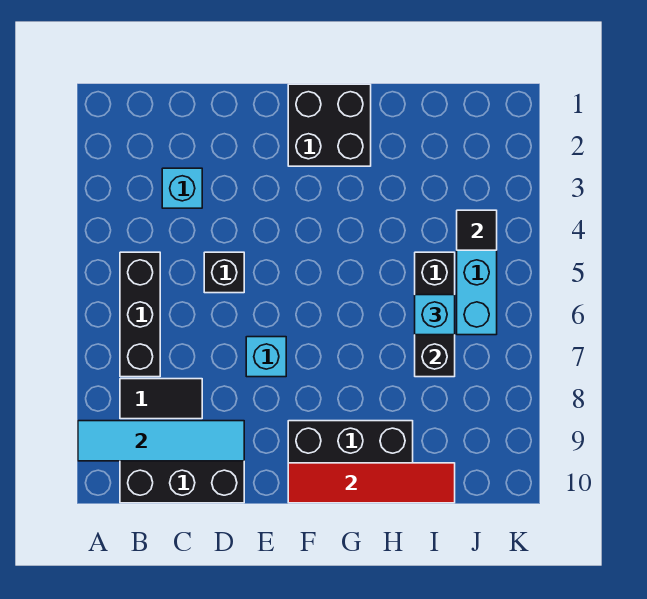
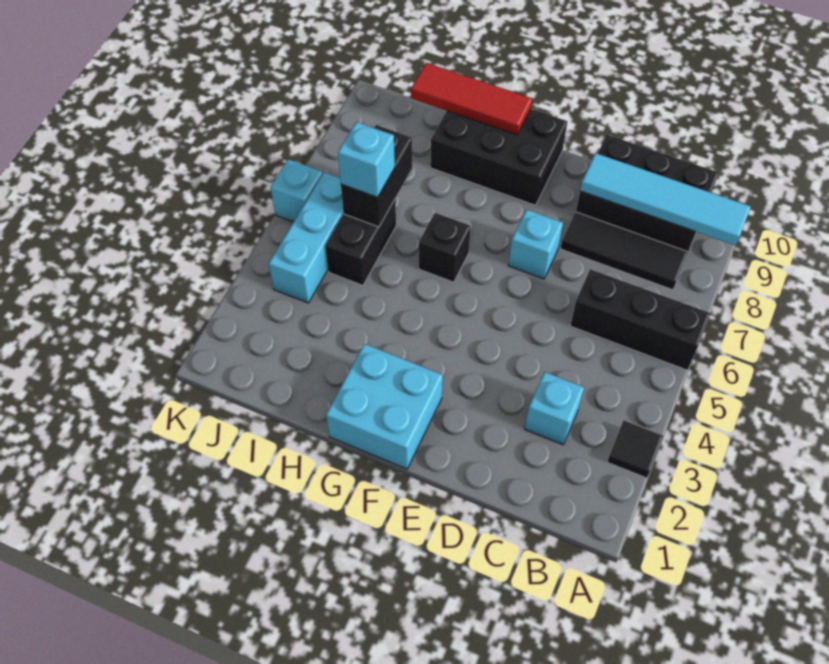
black brick B5:B7 level 1 -> black brick A6:C6 level 1
black tile B8:C8 level 1 -> black tile B8:D8 level 1
black brick D5 level 1 -> black brick G6 level 1
black brick F1:G2 level 1 -> cyan brick F1:G2 level 1
red tile F10:I10 level 2 -> red tile G10:I10 level 2
black tile J4 level 2 -> black tile A3 level 1
none -> cyan brick K6 level 1

